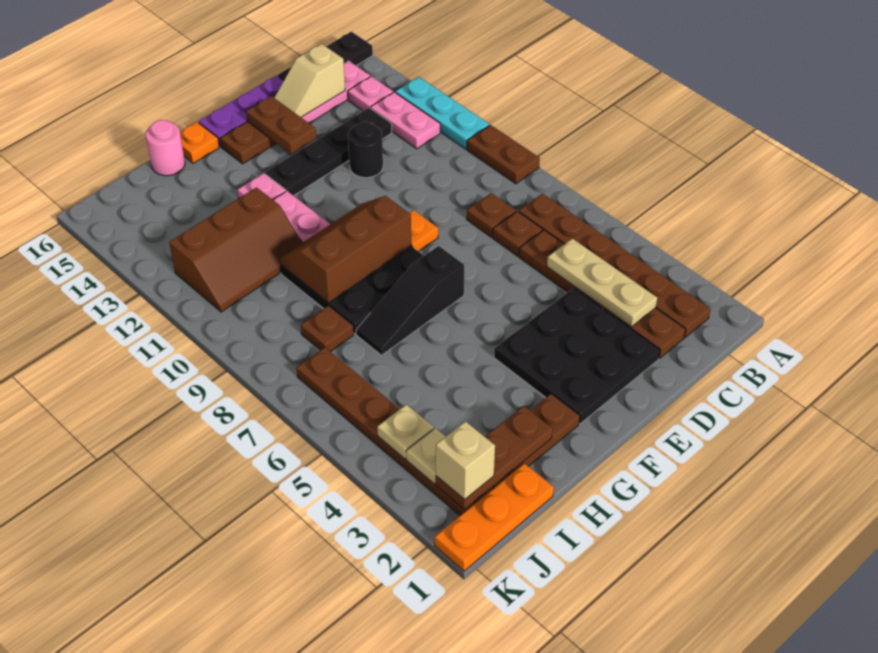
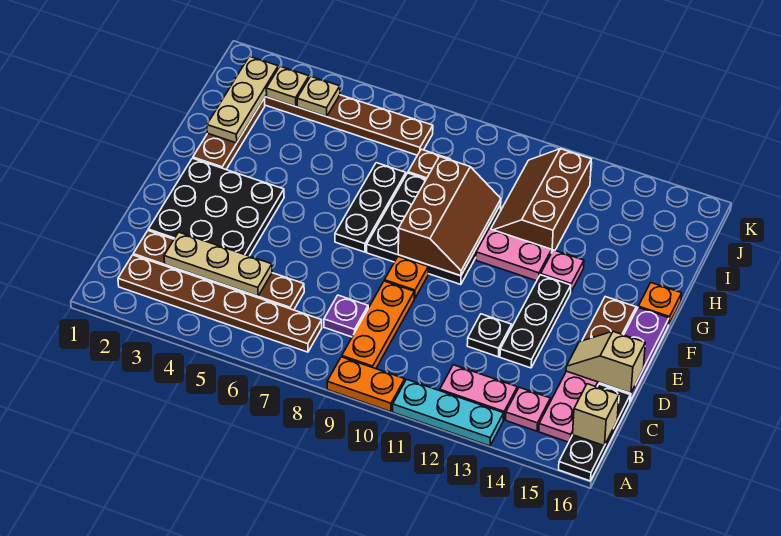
brown plate A9:A10 level 1 -> orange plate A9:A10 level 1
brown plate C7 level 1 -> none
brown plate C8 level 1 -> purple plate C8 level 1
black plate C13:F13 level 1 -> black plate D13:F13 level 1
tan slope C15:D15 level 2 top C -> tan slope D15:D16 level 2 top 16
black round brick D12 level 1 -> black plate D12 level 1
brown plate E14:E15 level 2 -> none
black slope F7:H7 level 1 top F -> black plate F7:H7 level 1
brown plate H2:J2 level 2 -> tan plate H2:J2 level 2
pink round brick H16 level 1 -> none
orange plate I1:K1 level 1 -> orange plate B9:D9 level 1
tan brick J2 level 3 -> tan brick B16 level 2

